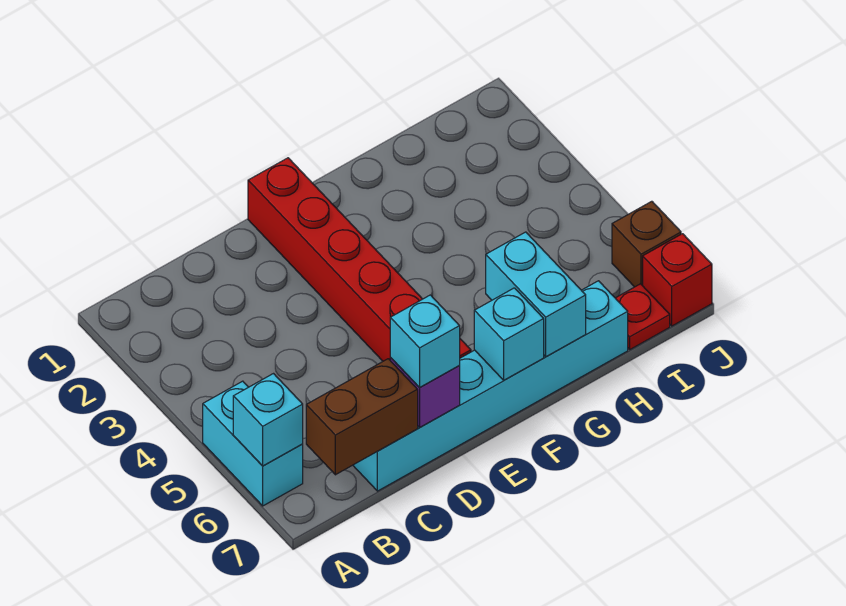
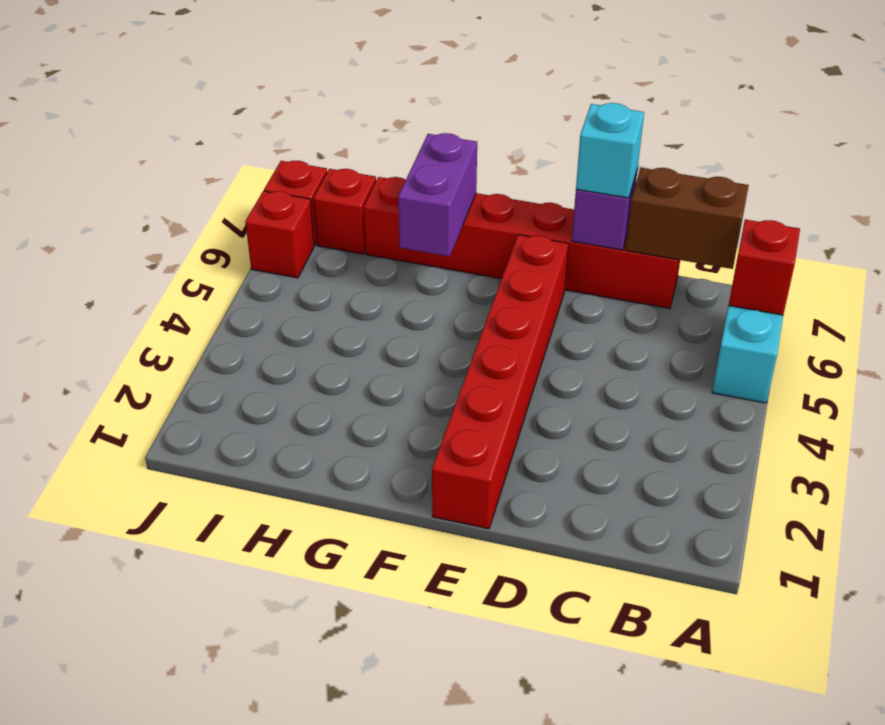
cyan brick A6 level 2 -> red brick A6 level 2
cyan brick C7:H7 level 1 -> red brick C7:H7 level 1
cyan brick F7 level 2 -> none
cyan brick G6:G7 level 2 -> purple brick G6:G7 level 2
red plate I7 level 1 -> red brick I7 level 1
brown brick J6 level 1 -> red brick J6 level 1

